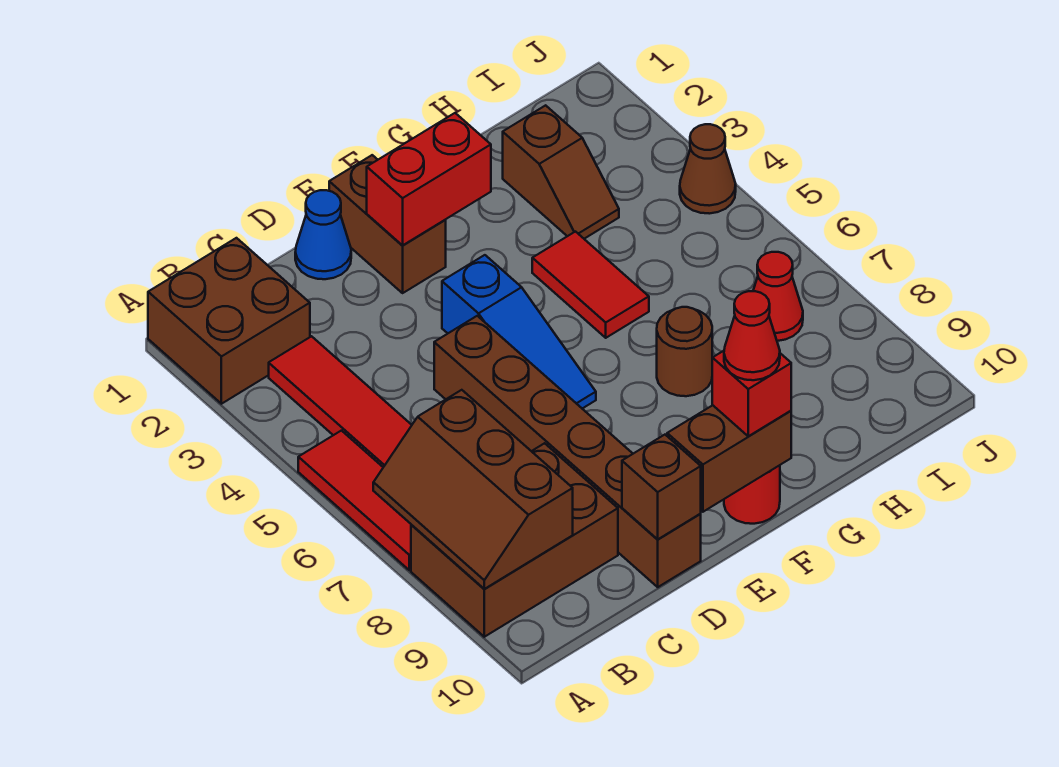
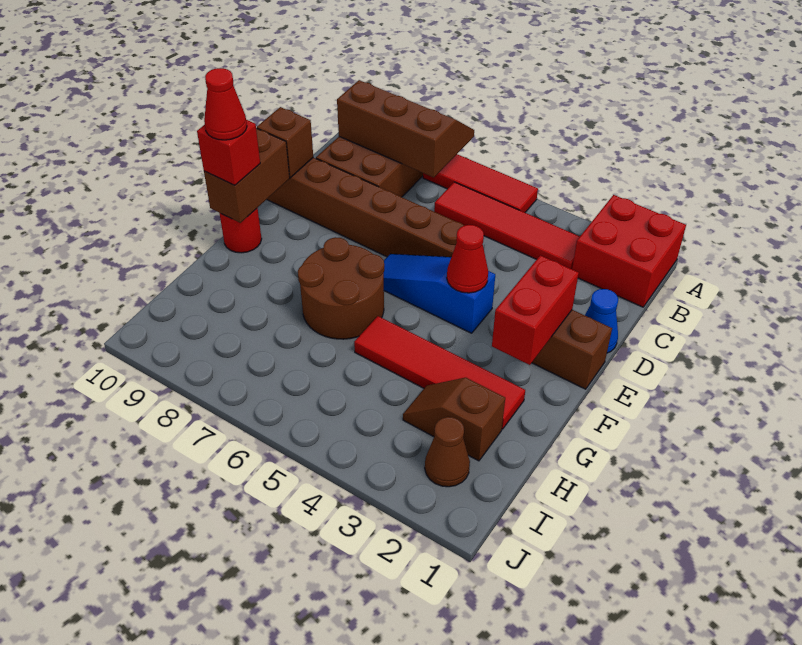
brown brick A1:B2 level 1 -> red brick A1:B2 level 1
red tile G4:G5 level 1 -> red tile G2:G5 level 1
brown round brick G7 level 1 -> brown round brick F6:G7 level 1
red cone I7 level 1 -> red cone E4 level 2
brown cone J4 level 1 -> brown cone I2 level 1

